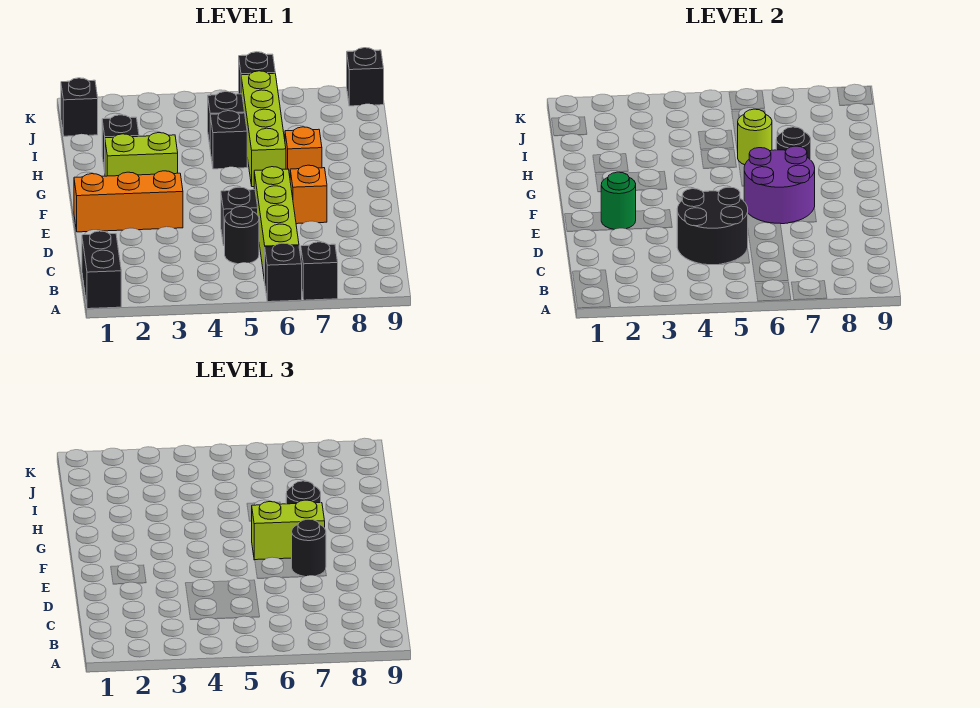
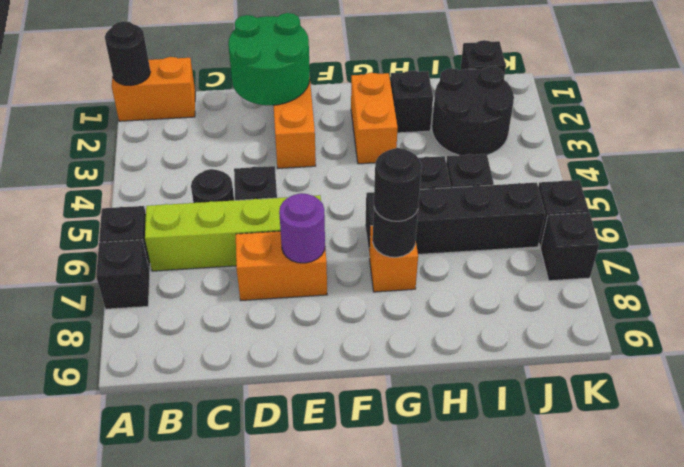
black brick A1:B1 level 1 -> orange brick A1:B1 level 1
black round brick C4:D5 level 2 -> black round brick I2:J3 level 1
green round brick E2 level 2 -> green round brick D1:E2 level 2
purple round brick E6:F7 level 2 -> purple round brick E7 level 2
orange brick E7 level 1 -> orange brick D7:E7 level 1
black round brick E7 level 3 -> black round brick A1 level 2
lime brick F6:F7 level 3 -> none
lime brick G2:G3 level 1 -> orange brick G2:G3 level 1
lime brick G6:J6 level 1 -> black brick G6:J6 level 1
lime round brick H6 level 2 -> none
black brick K9 level 1 -> black brick K7 level 1

